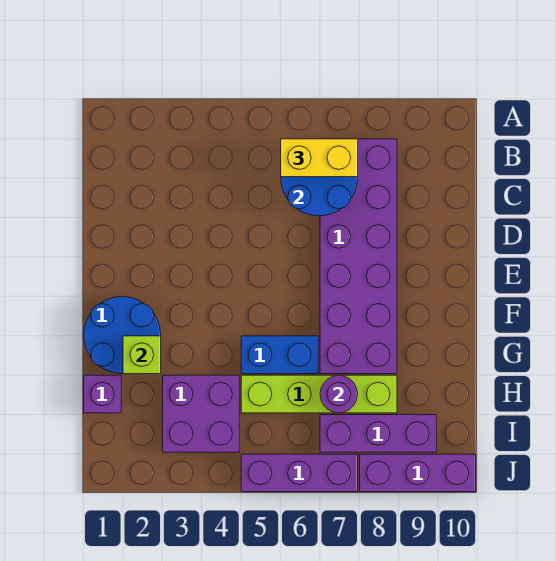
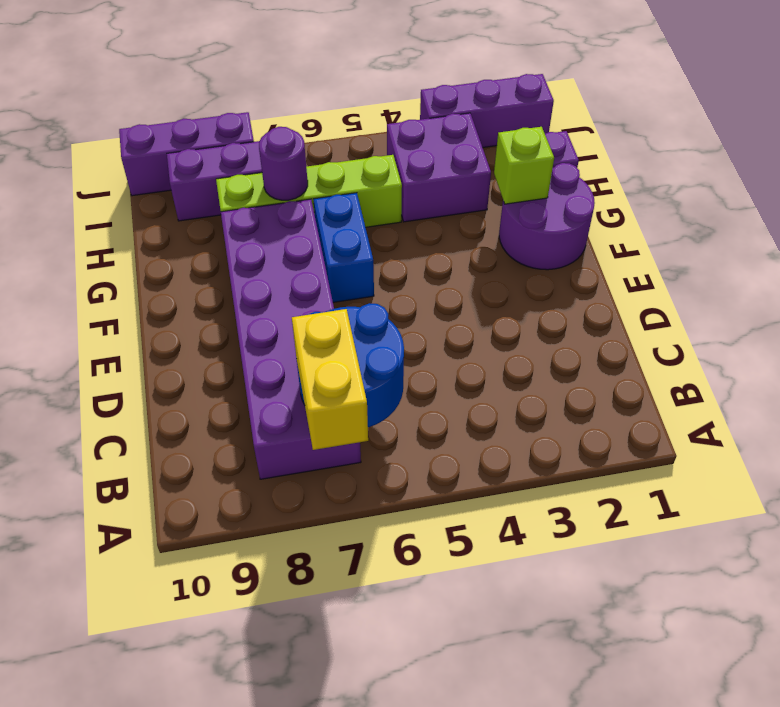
yellow brick B6:B7 level 3 -> yellow brick A7:B7 level 3
blue round brick F1:G2 level 1 -> purple round brick F1:G2 level 1
blue brick G5:G6 level 1 -> blue brick F6:G6 level 1
purple brick J5:J7 level 1 -> purple brick J1:J3 level 1

